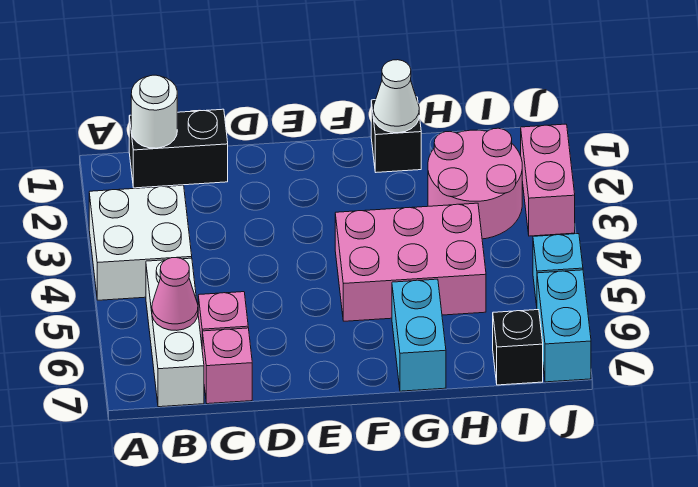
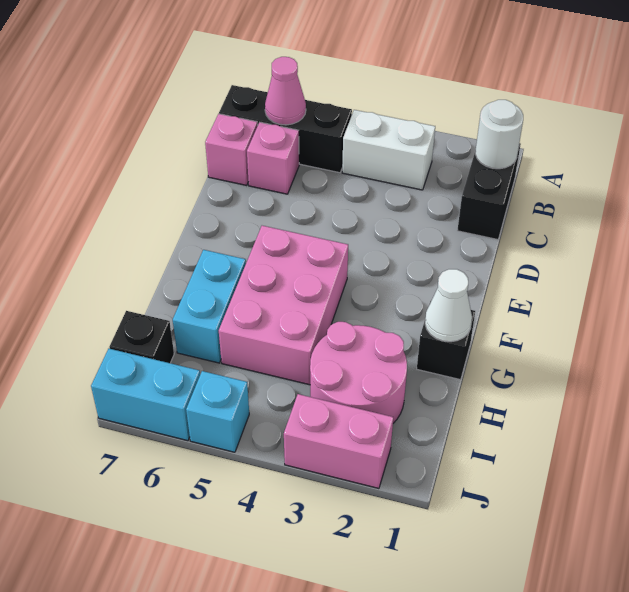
white brick A3:B4 level 1 -> white brick B3:B4 level 1
white brick B5:B7 level 1 -> black brick B5:B7 level 1
cyan brick G6:G7 level 1 -> cyan brick G6:H6 level 1

